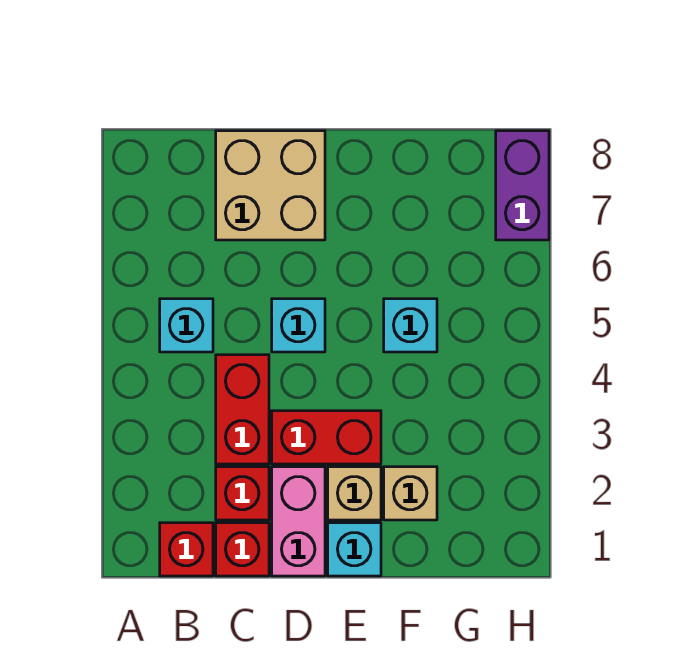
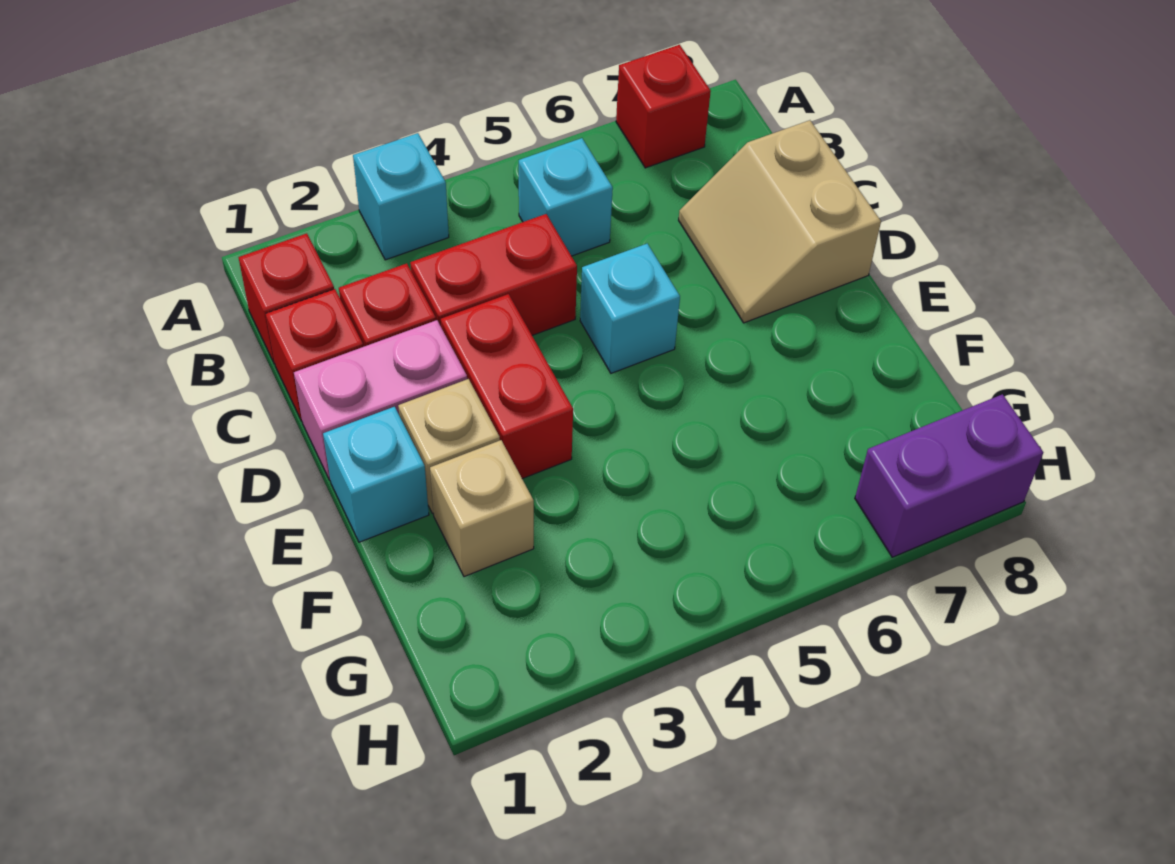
none -> red brick A7 level 1
tan brick C7:D8 level 1 -> tan slope C7:D8 level 1 top 8
cyan brick F5 level 1 -> cyan brick A3 level 1

